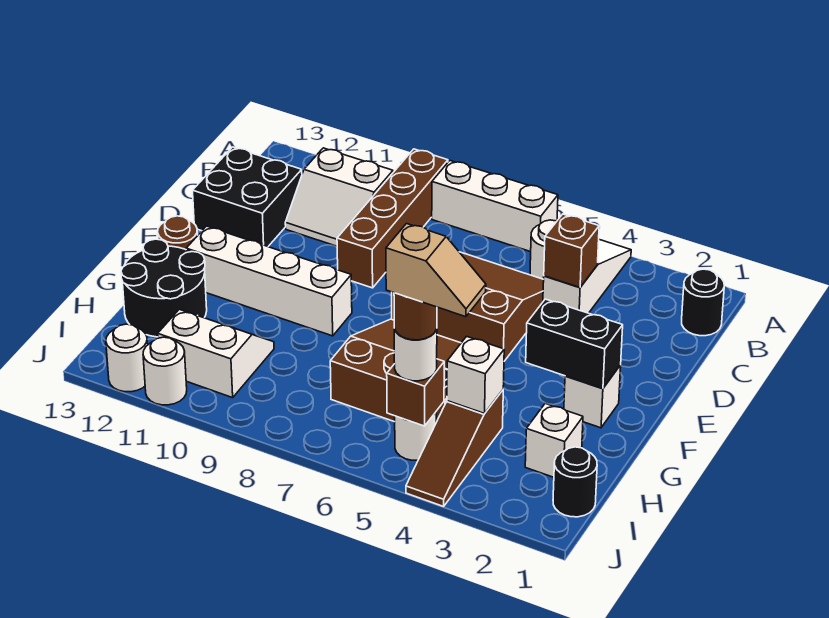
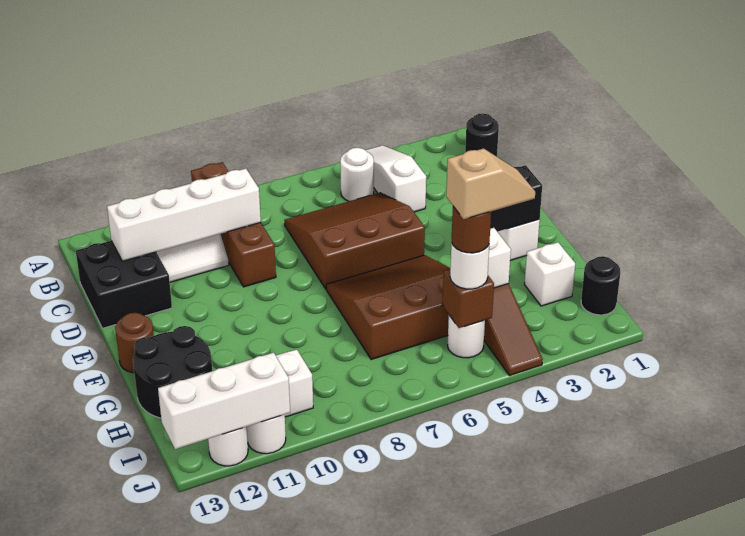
white brick A6:A8 level 1 -> white brick J11:J13 level 2
brown brick C4 level 2 -> none
white brick F9:F12 level 1 -> white brick C9:C12 level 2

